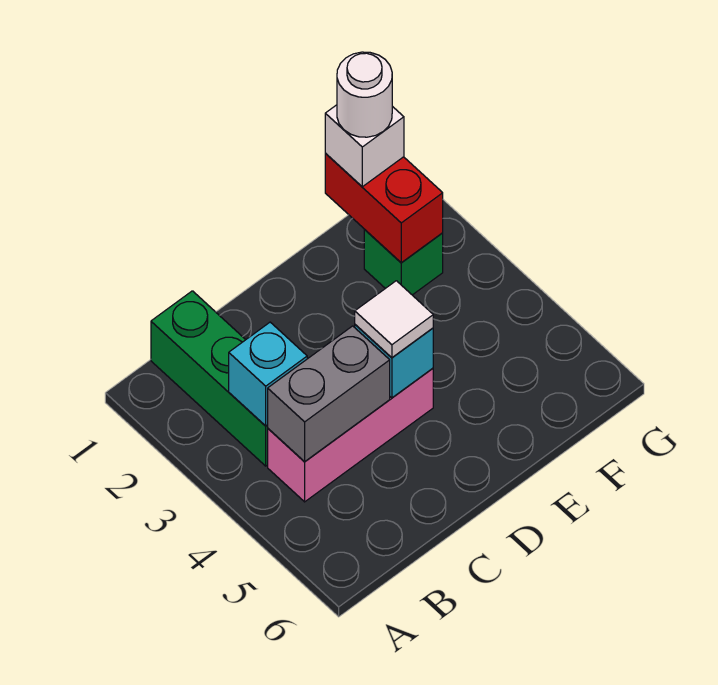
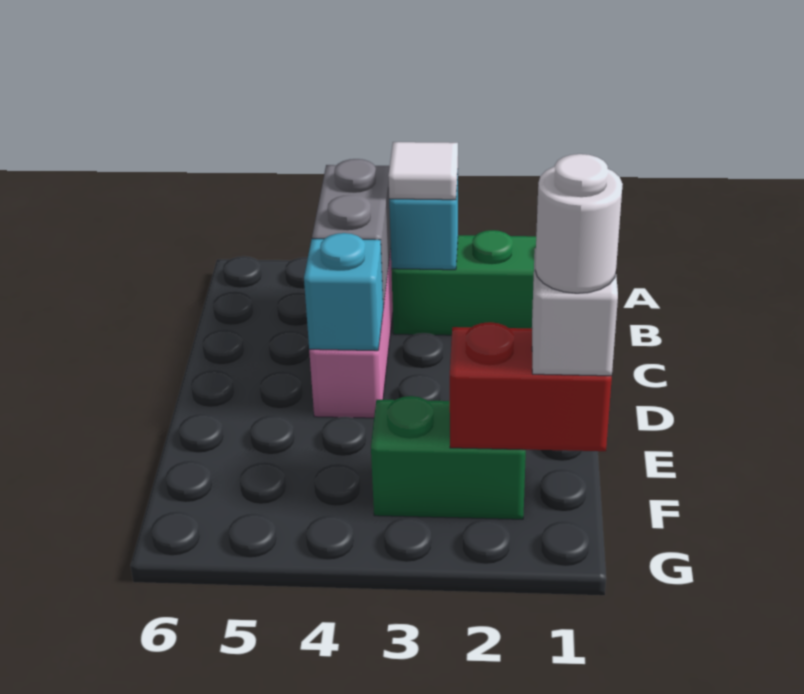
white tile D4 level 3 -> white tile B3 level 3
green brick F2 level 1 -> green brick F2:F3 level 1

